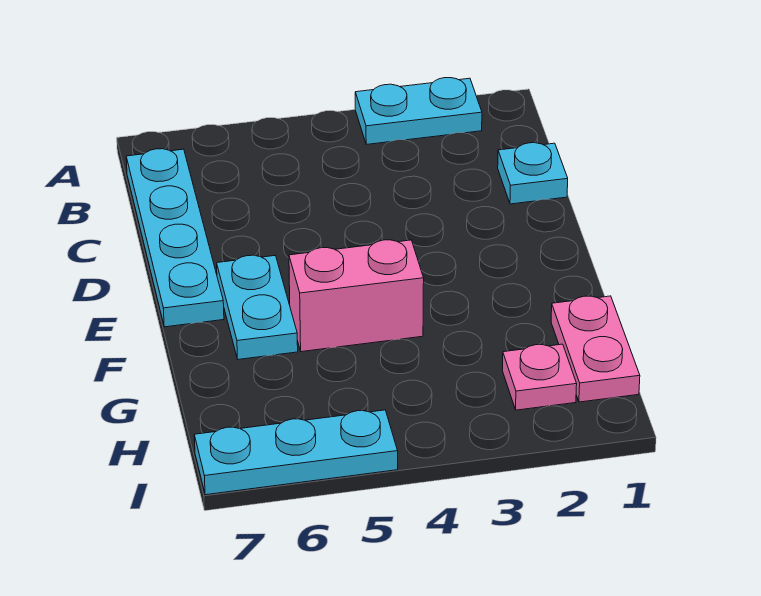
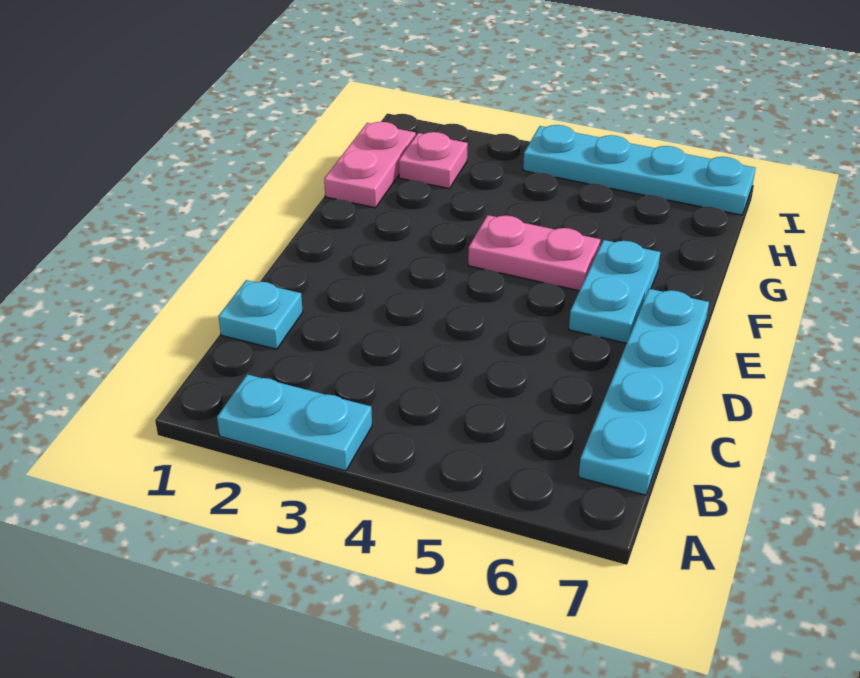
pink brick F4:F5 level 1 -> pink plate F4:F5 level 1
cyan plate I5:I7 level 1 -> cyan plate I4:I7 level 1

